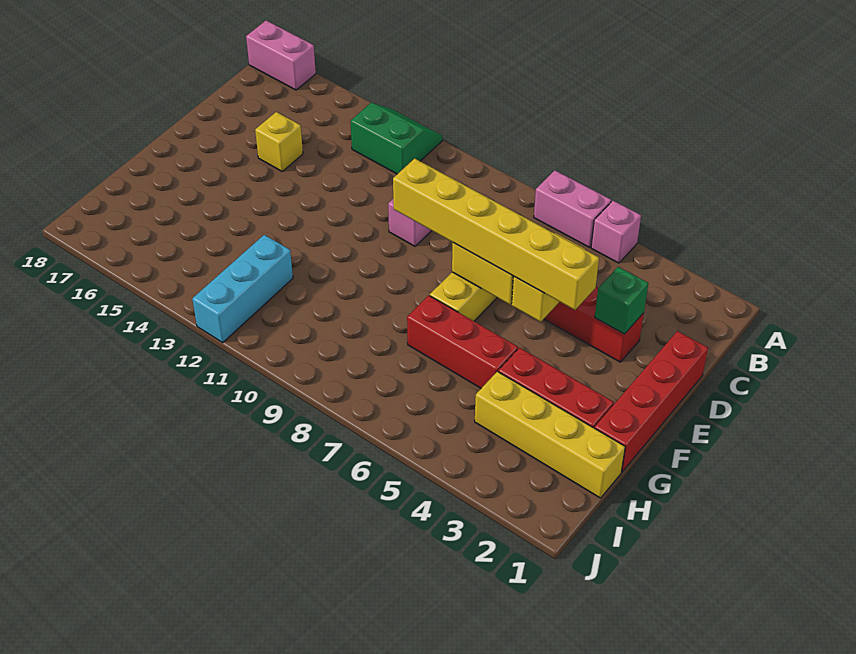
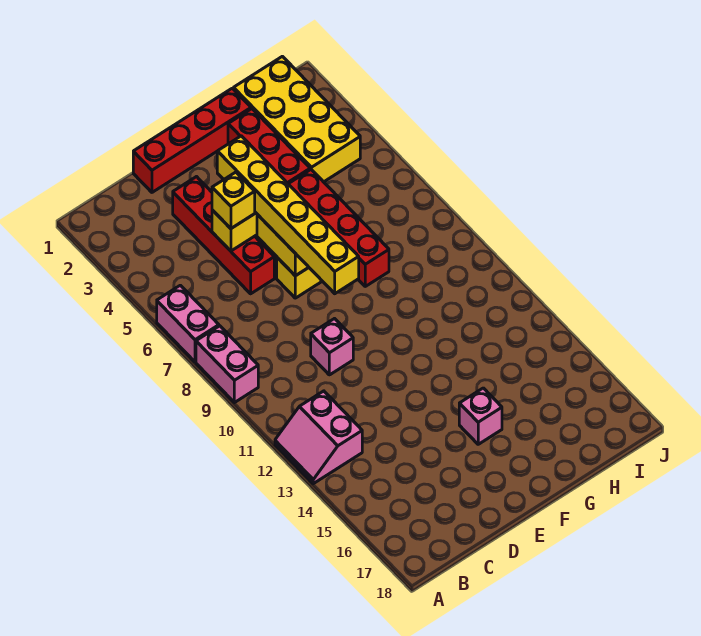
pink brick A5 level 1 -> pink brick F15 level 1
green slope A12:B13 level 1 top B -> pink slope A12:B13 level 1 top B
pink brick A17:A18 level 1 -> pink brick A8:A9 level 1
green brick D3 level 2 -> none
yellow brick D15 level 1 -> yellow brick D5 level 3
red brick G5:G7 level 1 -> red brick G5:G8 level 1
yellow brick H1:H4 level 1 -> yellow brick H1:I4 level 1
cyan brick H12:J12 level 1 -> none

